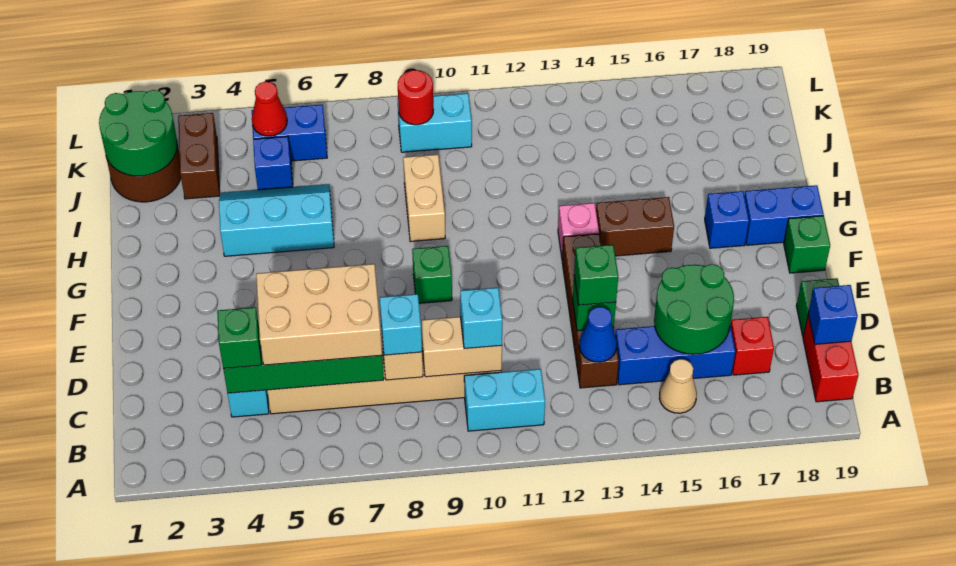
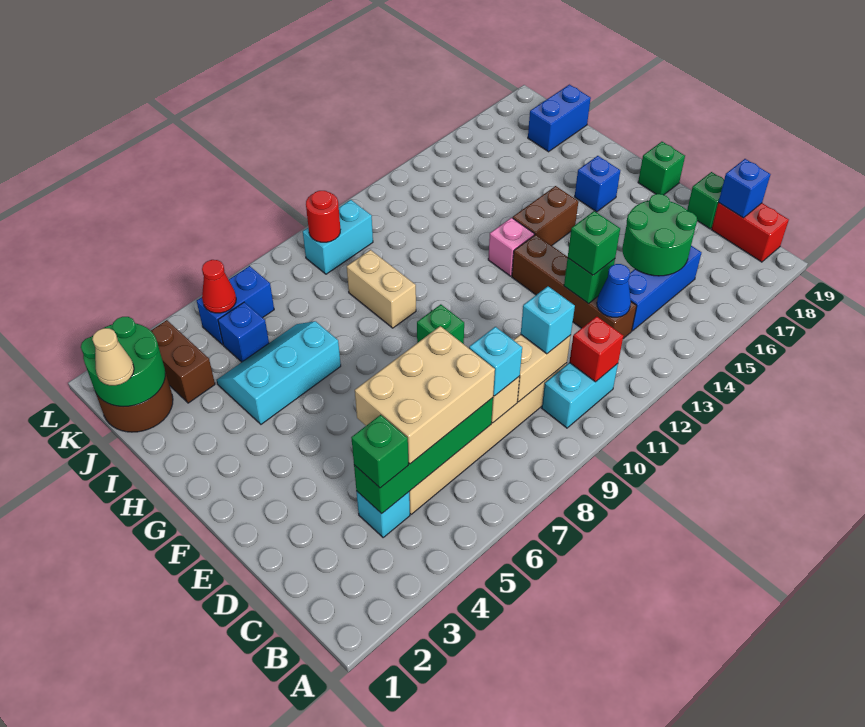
tan cone B15 level 1 -> tan cone J1 level 3
red brick C17 level 1 -> red brick B11 level 2
blue brick G18:G19 level 1 -> blue brick J18:J19 level 1

